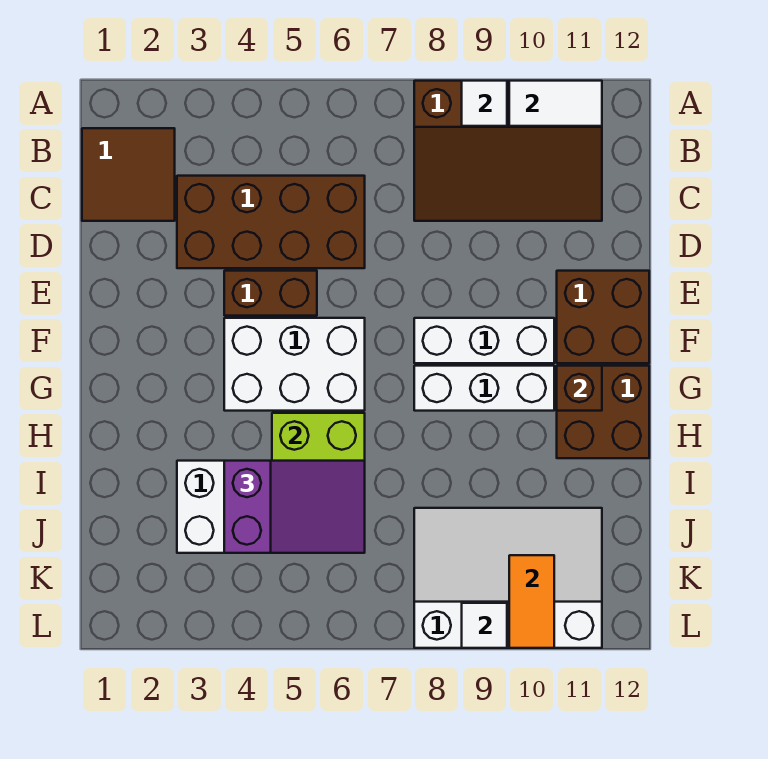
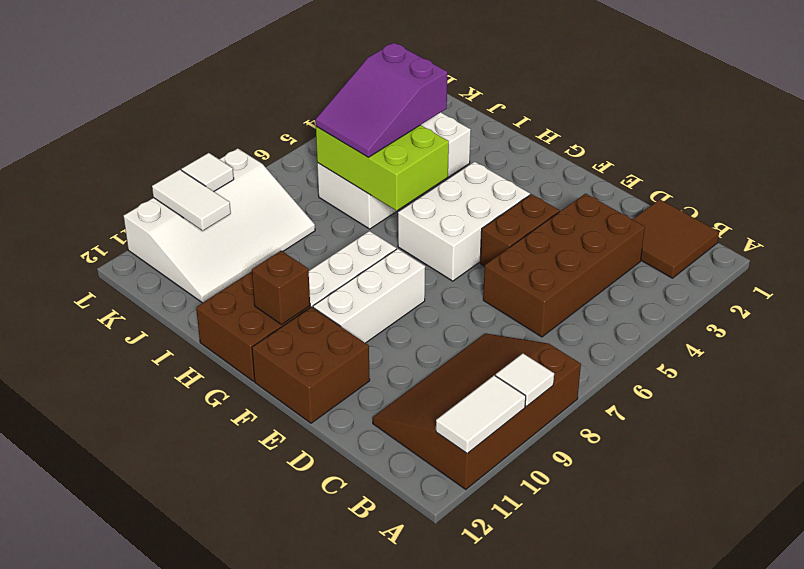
orange tile K10:L10 level 2 -> white tile K10:L10 level 2

